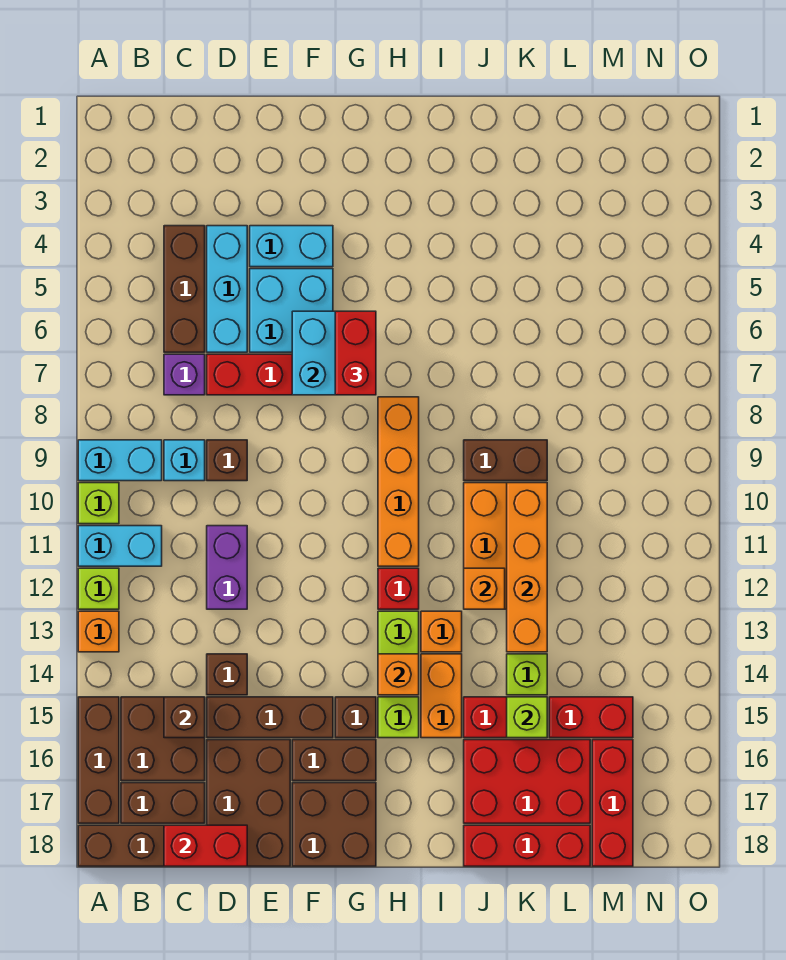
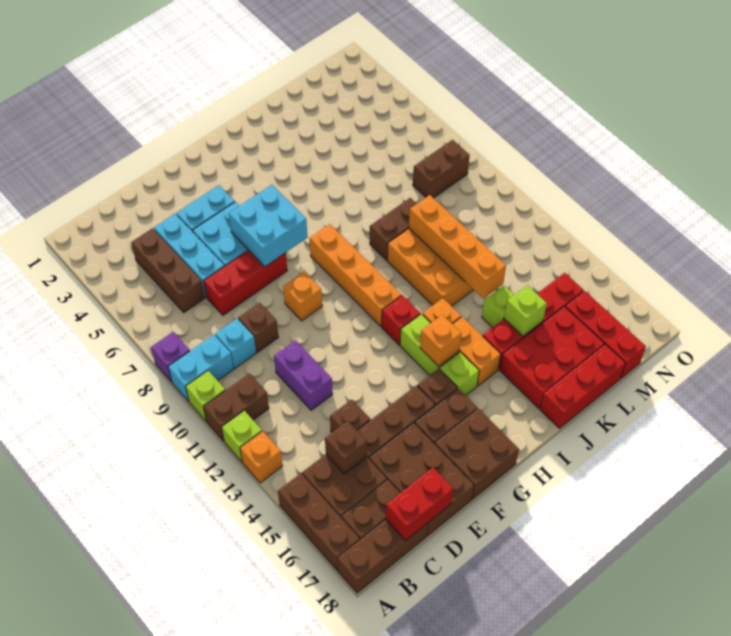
cyan brick A11:B11 level 1 -> brown brick A11:B11 level 1
purple brick C7 level 1 -> purple brick A8 level 1
red brick G6:G7 level 3 -> none
orange brick J12 level 2 -> orange brick F9 level 1
none -> brown brick M8:N8 level 1

